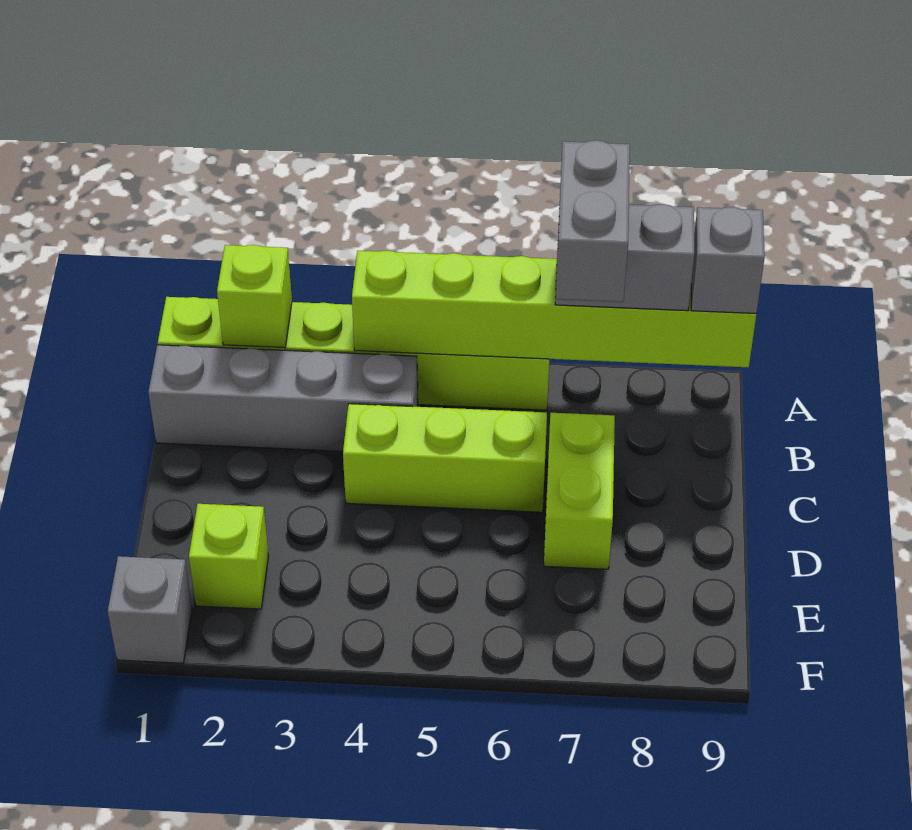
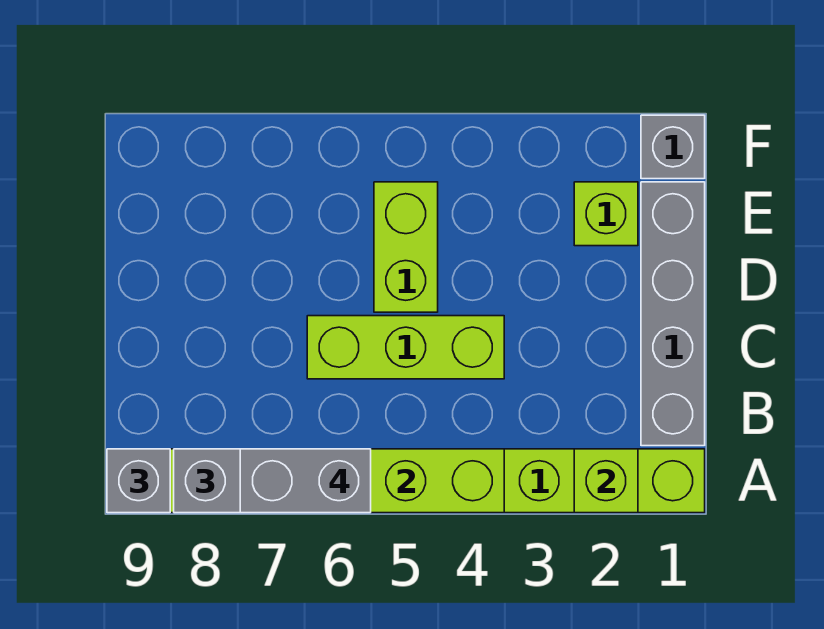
grey brick A7:B7 level 4 -> grey brick A6:A7 level 4
grey brick B1:B4 level 1 -> grey brick B1:E1 level 1
lime brick C7:D7 level 1 -> lime brick D5:E5 level 1

